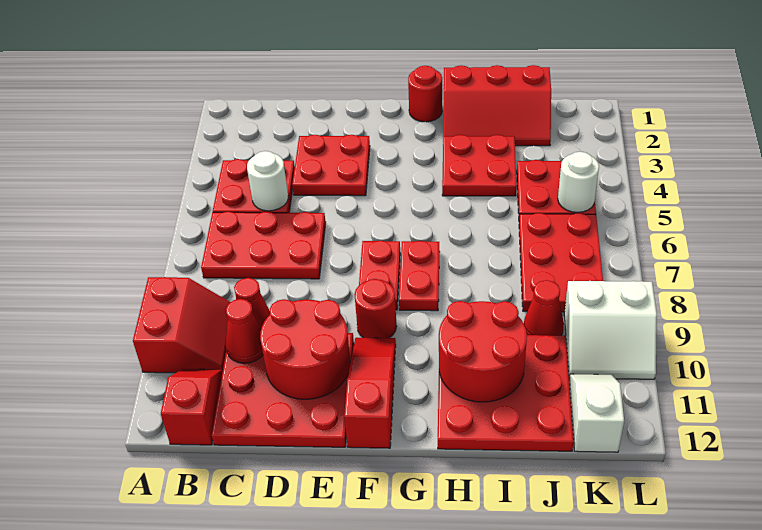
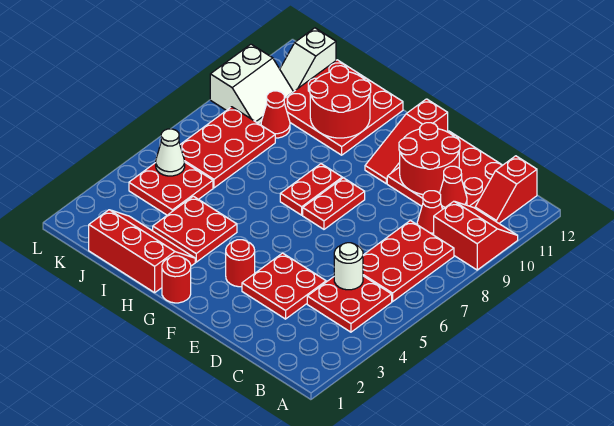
red slope A9:B10 level 1 top A -> red slope A9:B10 level 1 top 9
red plate B6:D7 level 1 -> red plate B6:C8 level 1
red round brick F9 level 1 -> red round brick F3 level 1
white round brick K5 level 2 -> white cone K5 level 2
white slope K9:L10 level 1 top 9 -> white slope K9:L10 level 1 top L

